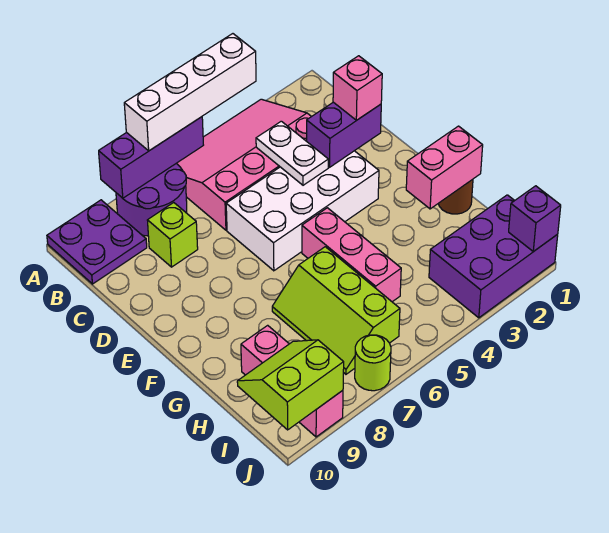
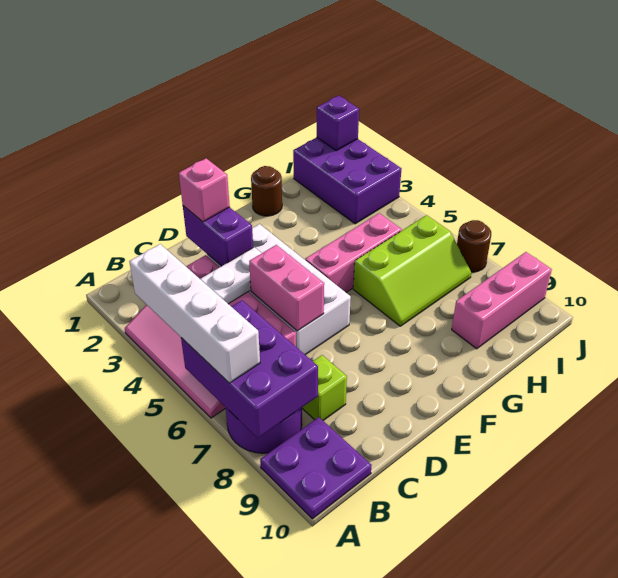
purple brick A6:A8 level 2 -> purple brick A6:B8 level 2
pink brick G1:G2 level 2 -> pink brick D5:D6 level 2
lime slope I9:J10 level 2 top J -> none
lime round brick J7 level 1 -> brown round brick J7 level 1

